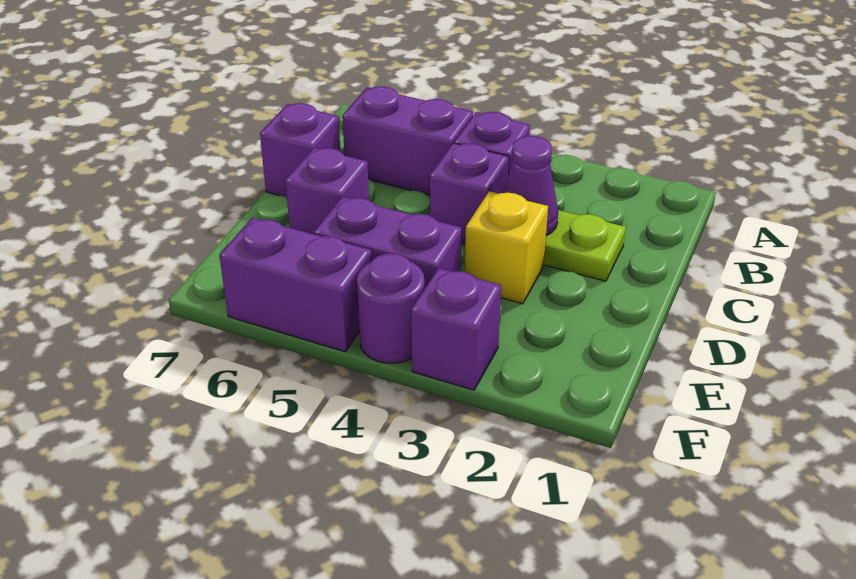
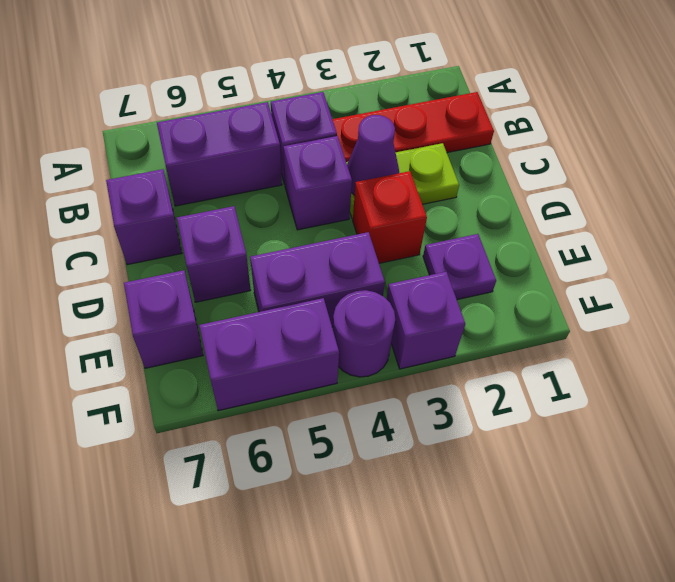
none -> red plate B1:B3 level 1
yellow brick D3 level 1 -> red brick D3 level 1
none -> purple plate E2 level 1
none -> purple brick E7 level 1

